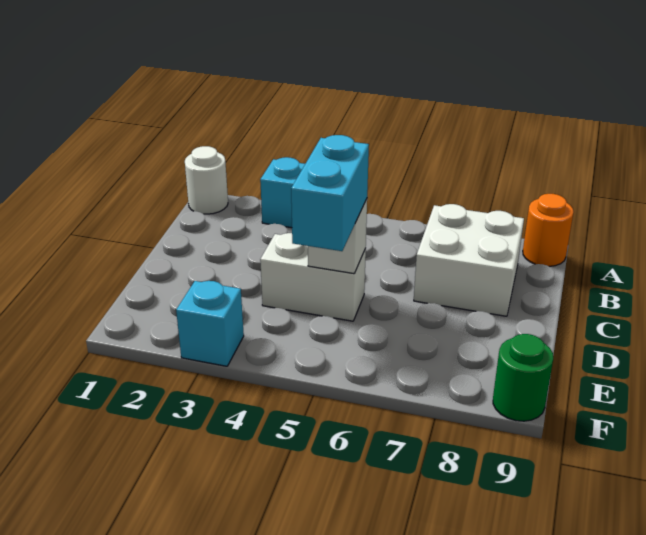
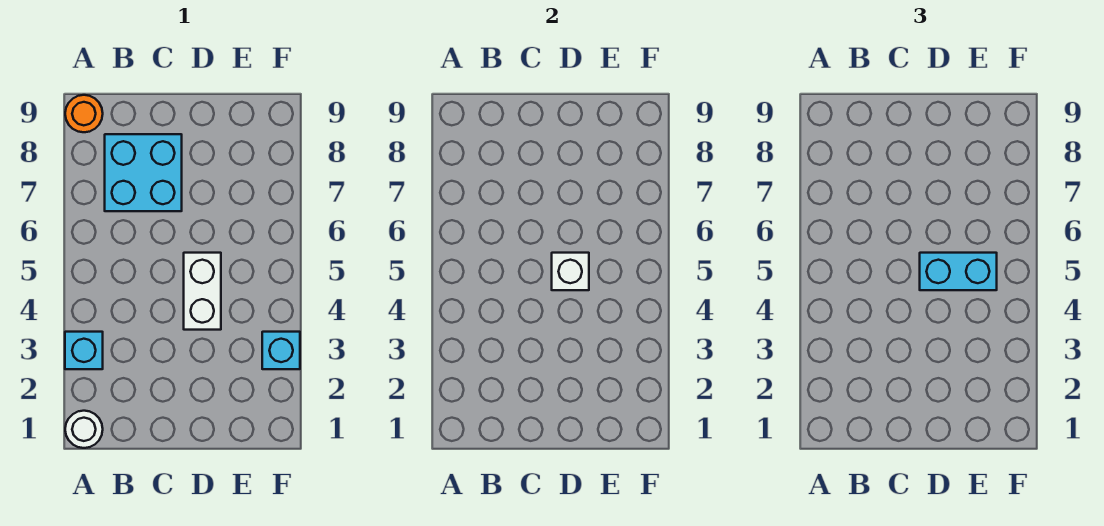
white brick B7:C8 level 1 -> cyan brick B7:C8 level 1
green round brick F9 level 1 -> none

